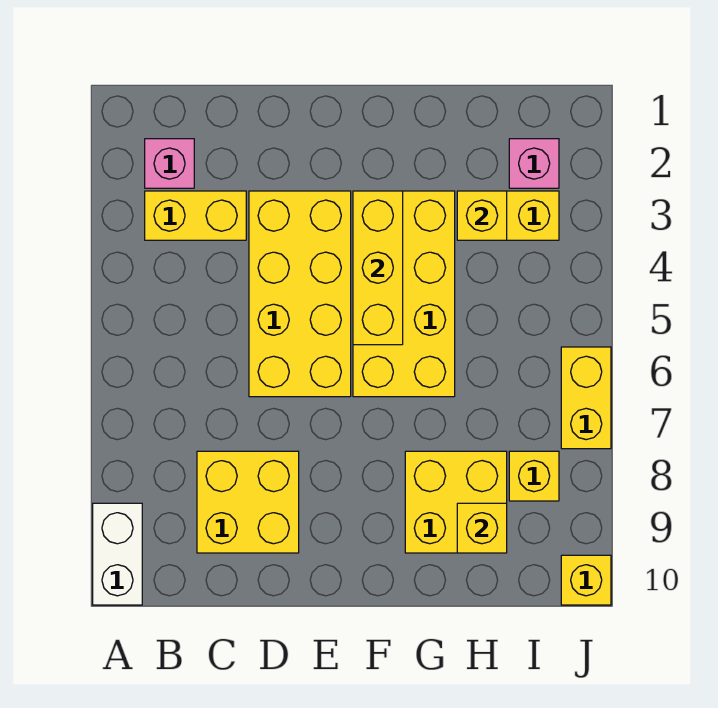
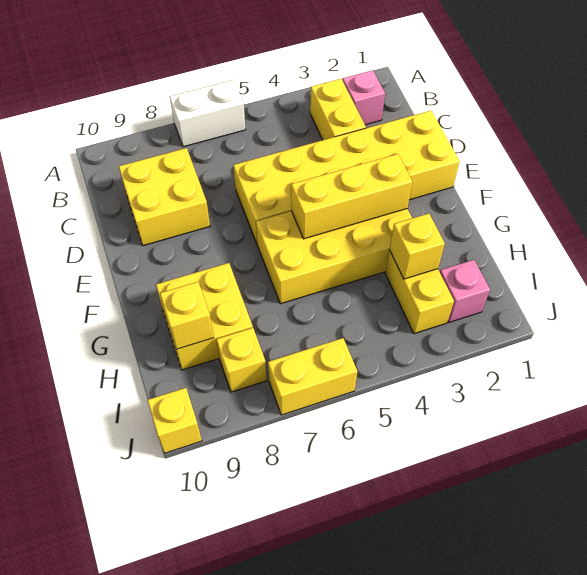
white brick A9:A10 level 1 -> white brick A6:A7 level 1
yellow brick D3:E6 level 1 -> yellow brick D1:E6 level 1

